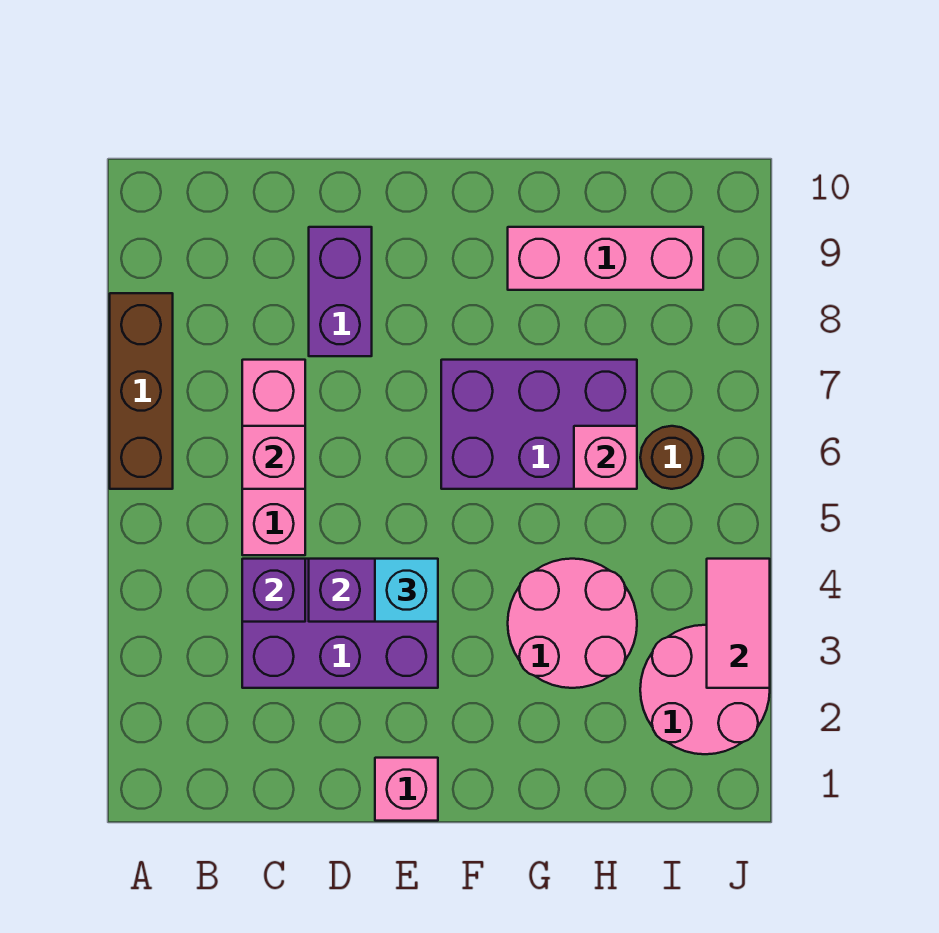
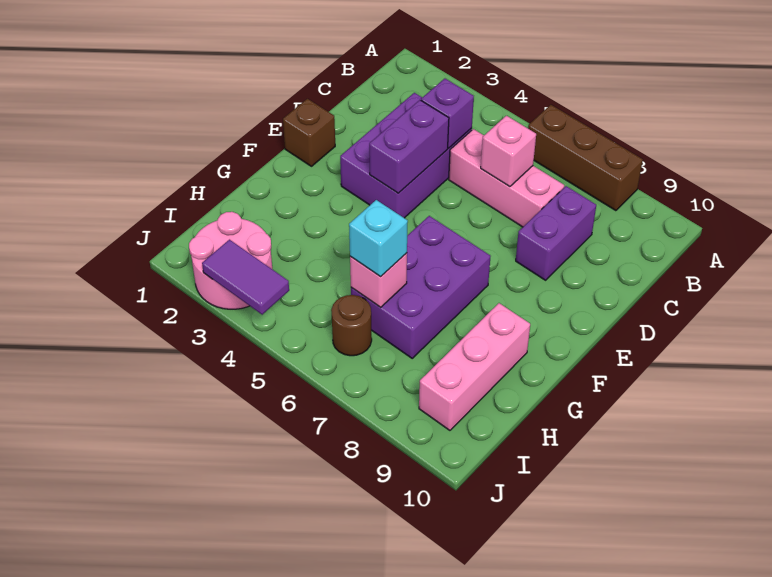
purple brick D8:D9 level 1 -> purple brick C8:D8 level 1
pink brick E1 level 1 -> brown brick E1 level 1
cyan brick E4 level 3 -> cyan brick H6 level 3
pink round brick G3:H4 level 1 -> none
pink tile J3:J4 level 2 -> purple tile J3:J4 level 2

